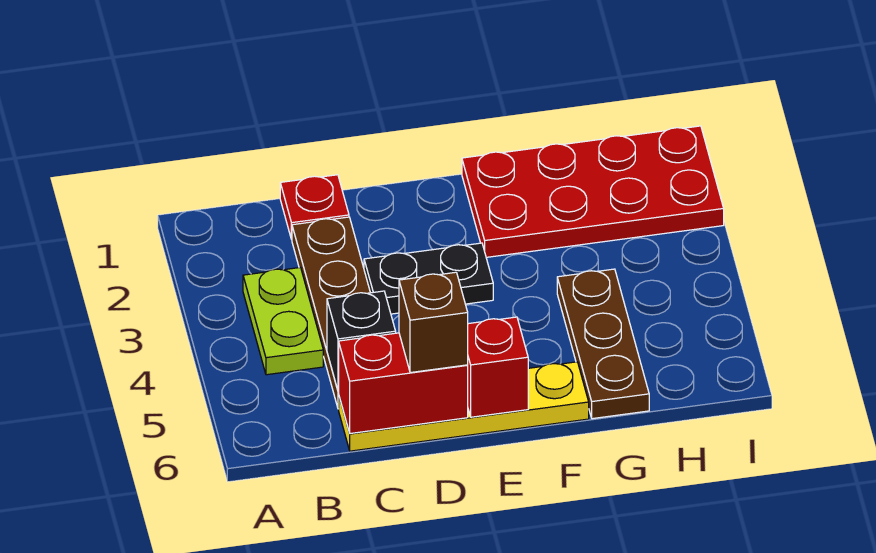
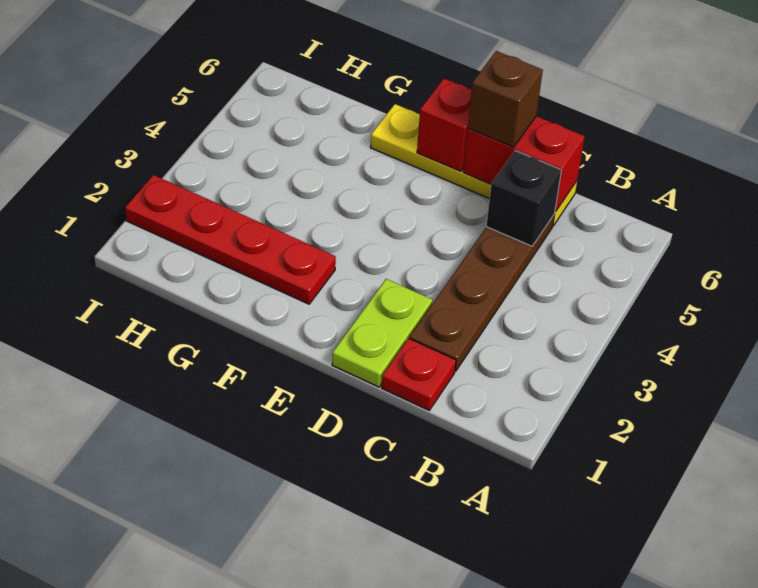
lime plate B3:B4 level 1 -> lime plate D1:D2 level 1
black plate D3:E3 level 1 -> none
red plate F1:I2 level 1 -> red plate F2:I2 level 1
brown plate G4:G6 level 1 -> none

